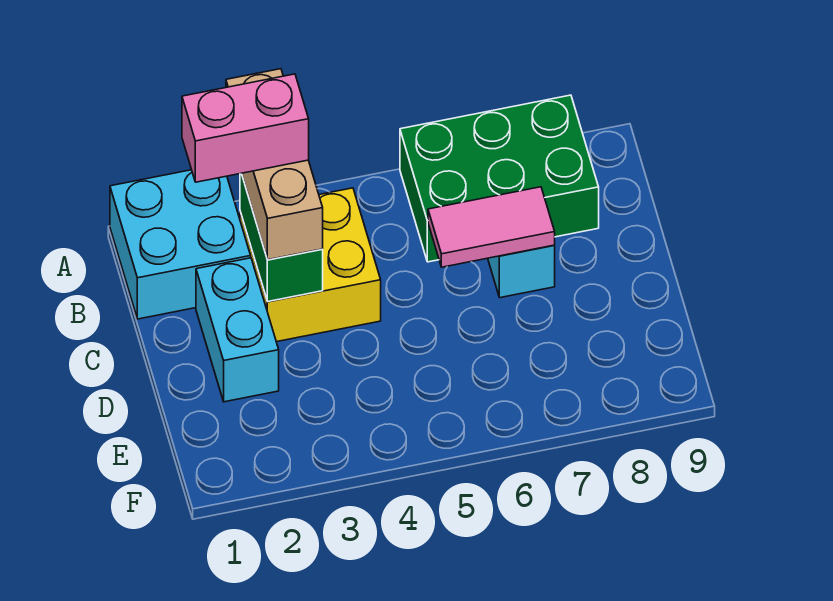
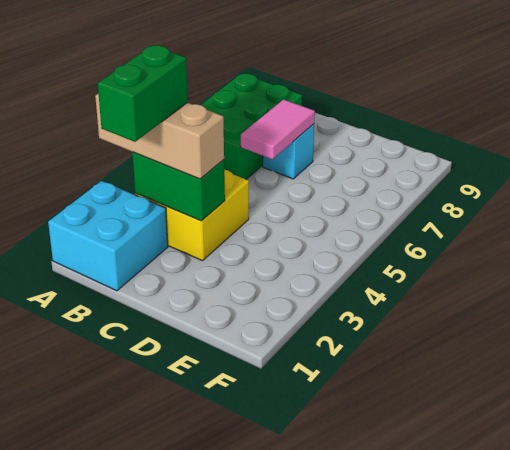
pink brick B2:B3 level 4 -> green brick B2:B3 level 4
cyan brick C2:D2 level 1 -> none

